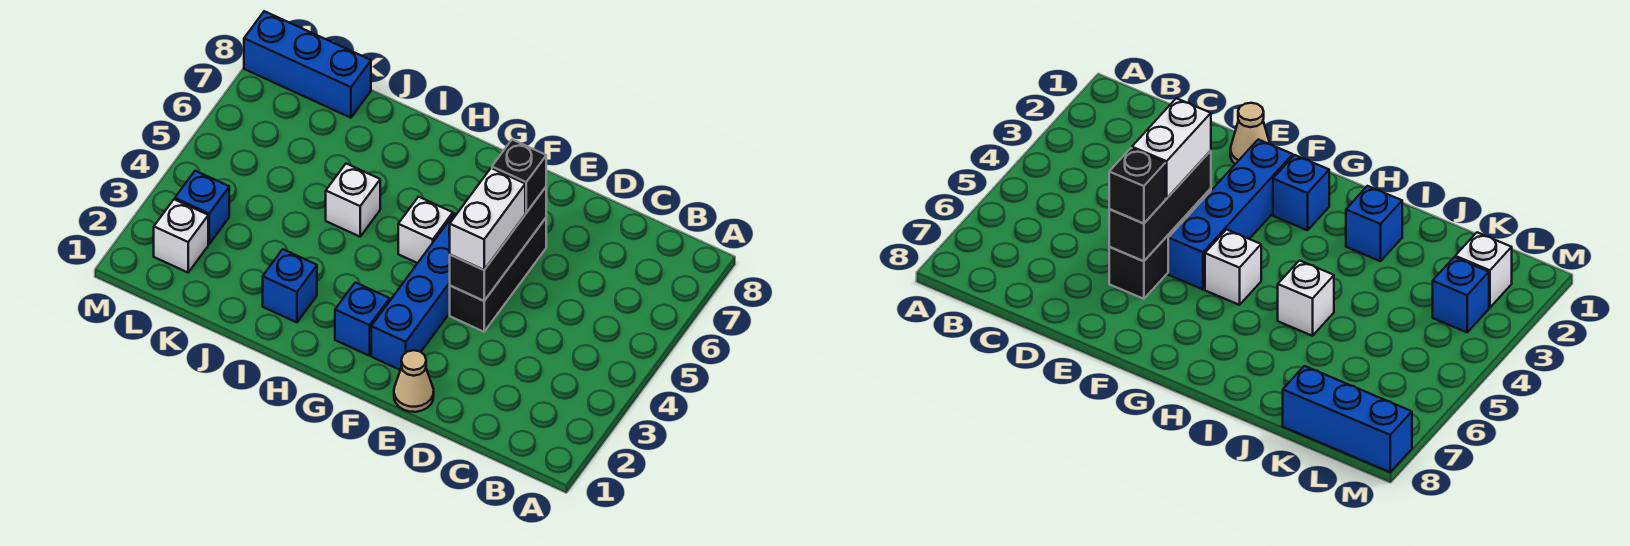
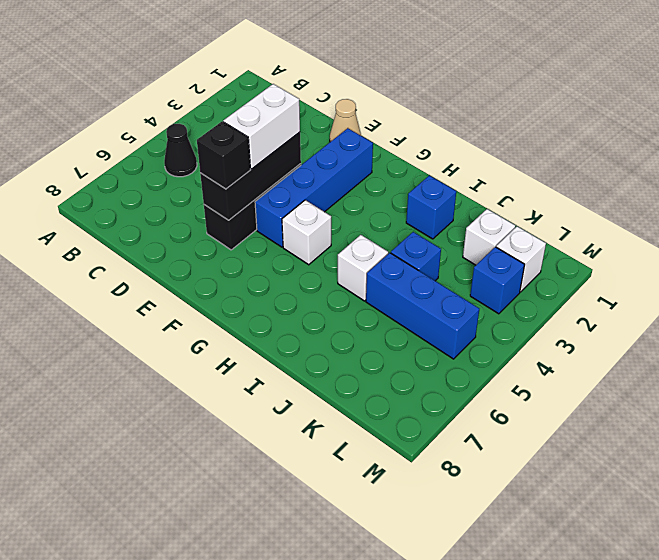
none -> black cone B5 level 1
blue brick G2 level 1 -> blue brick J4 level 1
none -> white brick K2 level 1
blue brick K8:M8 level 1 -> blue brick J5:L5 level 1

